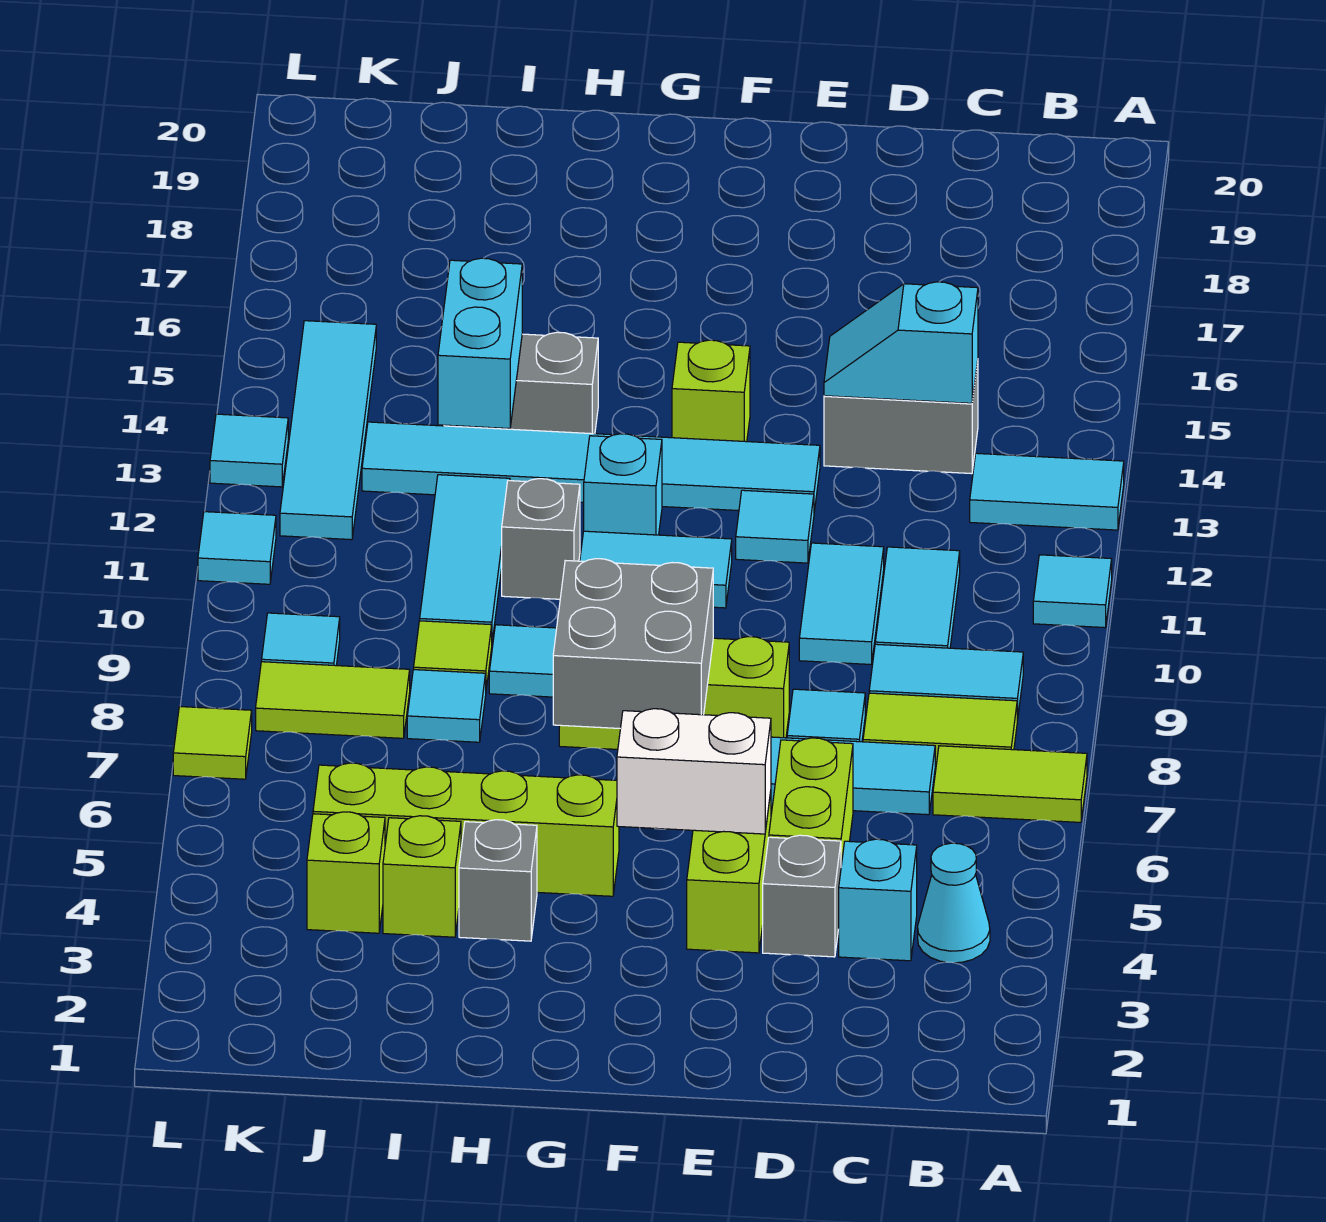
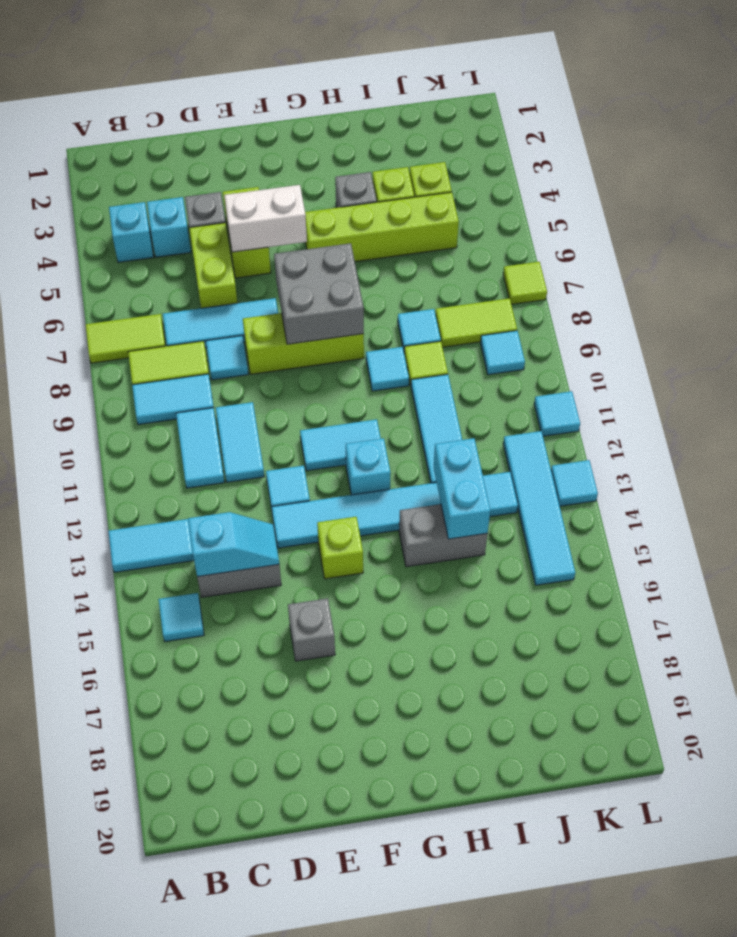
cyan tile A11 level 1 -> cyan tile B15 level 1
cyan cone B4 level 1 -> cyan brick B4 level 1
grey brick H11 level 1 -> grey brick E16 level 1

